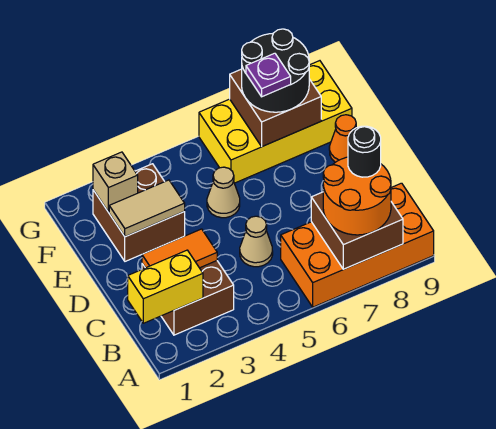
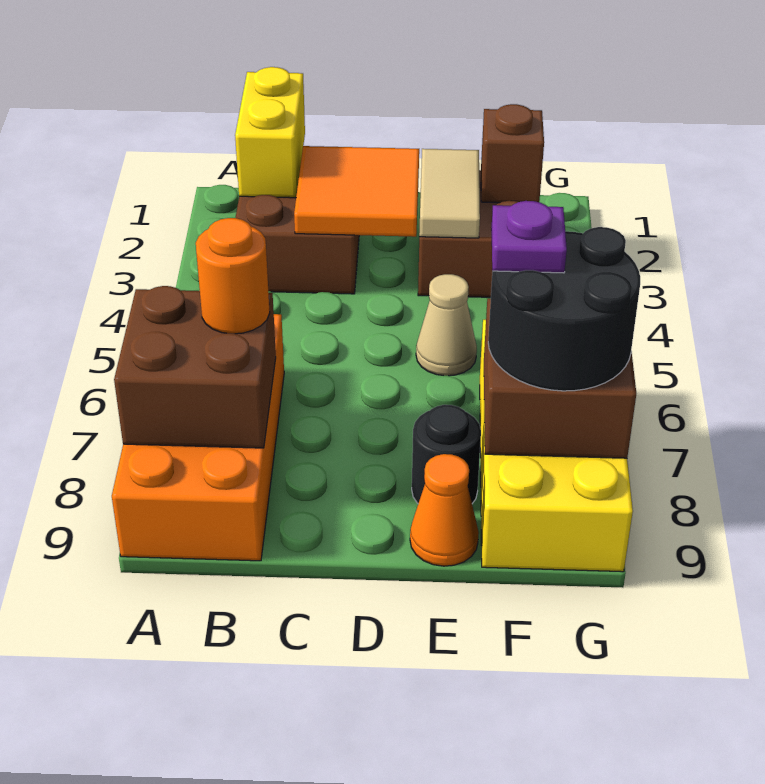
orange round brick A7:B8 level 3 -> orange round brick B7 level 3
black round brick B8 level 4 -> black round brick E8 level 1
orange tile C2:C3 level 2 -> orange tile C2:D3 level 2
tan cone C5 level 1 -> none
tan brick F2 level 2 -> brown brick F2 level 2

